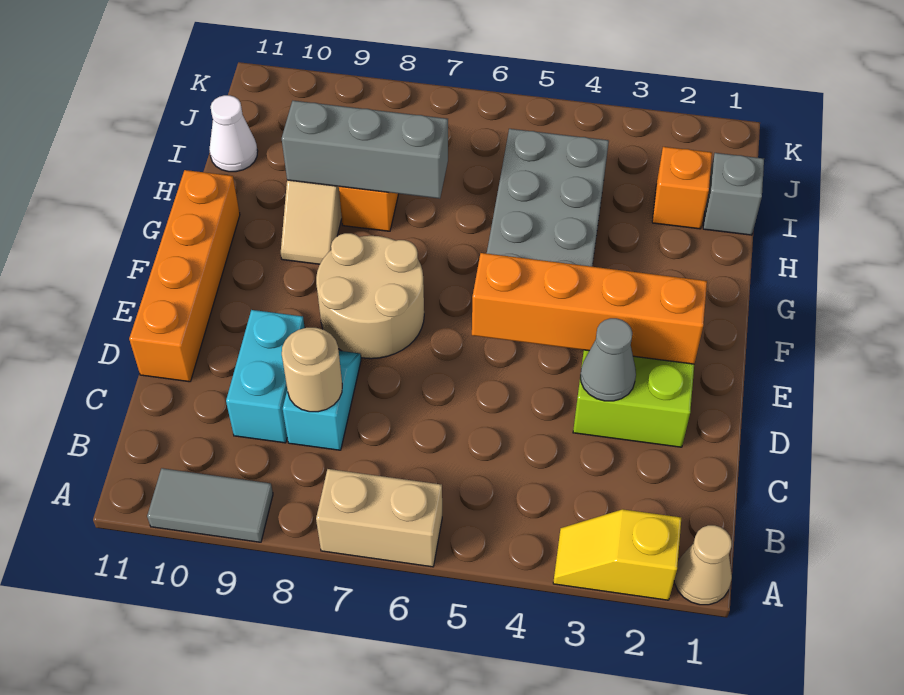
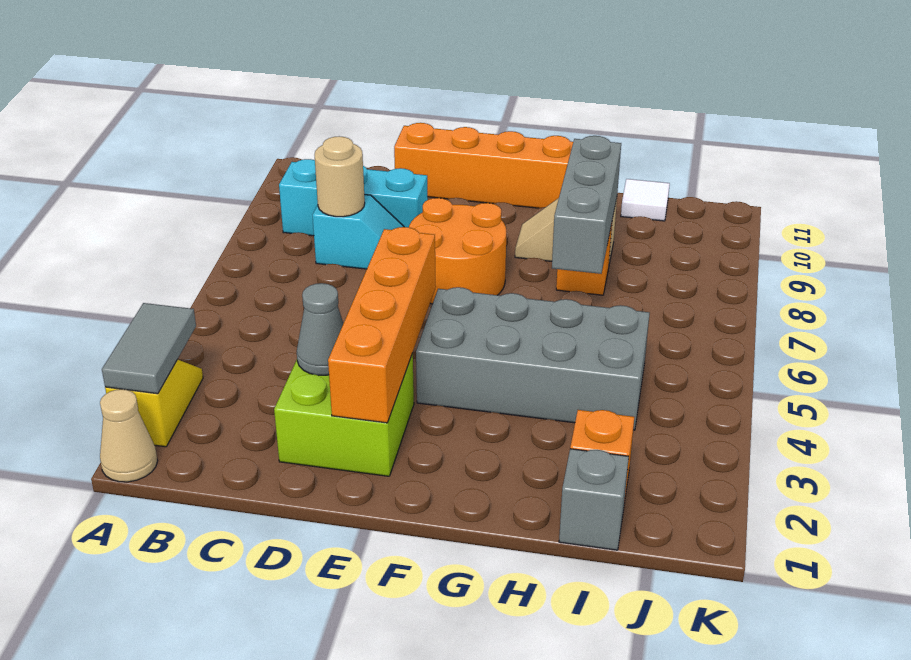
tan brick A6:A7 level 1 -> none
grey tile A9:A10 level 1 -> grey tile A2:A3 level 2
cyan brick C9:D9 level 1 -> cyan brick B9:D9 level 1
tan round brick E7:F8 level 1 -> orange round brick E7:F8 level 1
white cone I11 level 1 -> white tile I11 level 1

